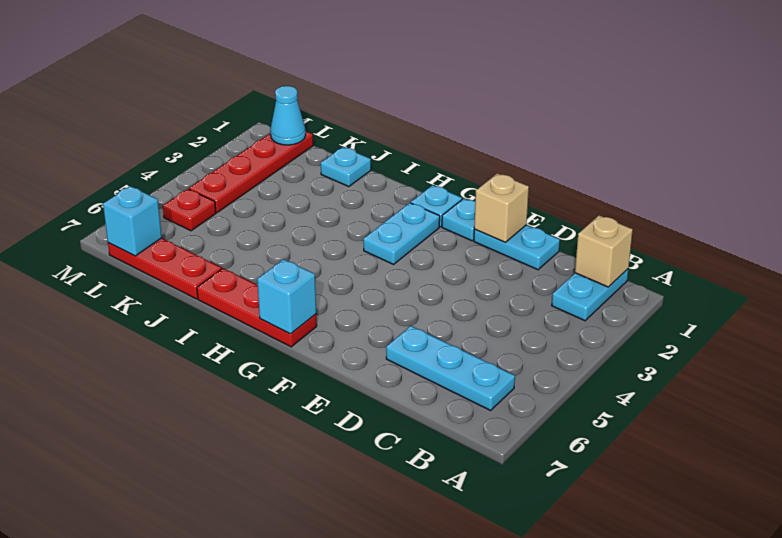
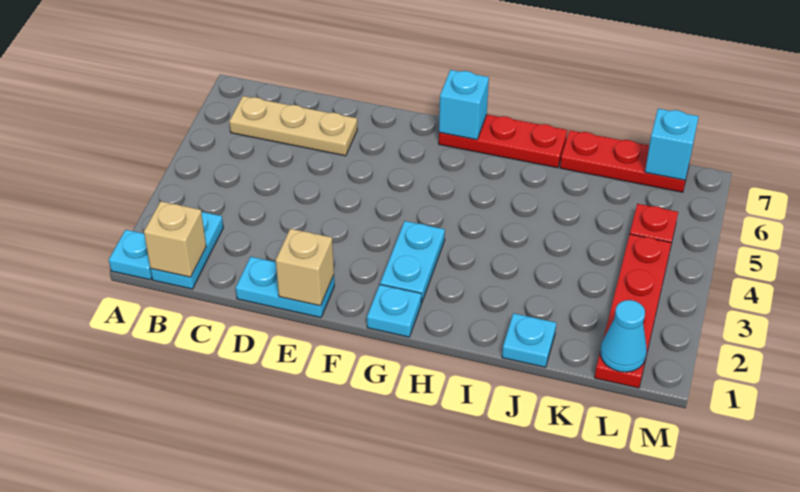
cyan plate B6:D6 level 1 -> tan plate B6:D6 level 1
cyan plate F1 level 1 -> cyan plate A1 level 1

